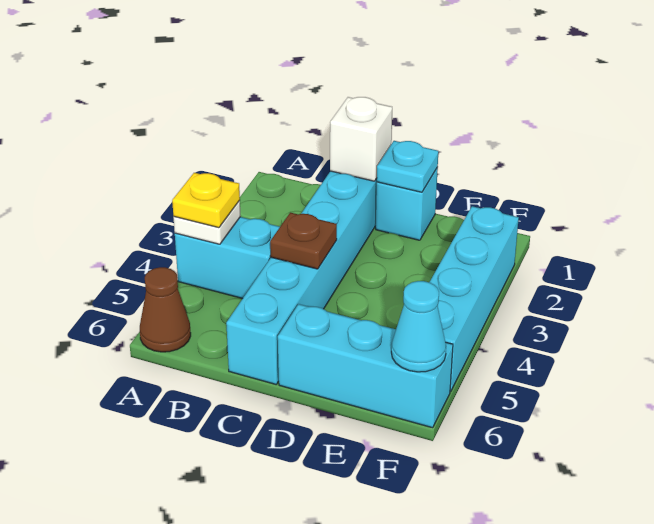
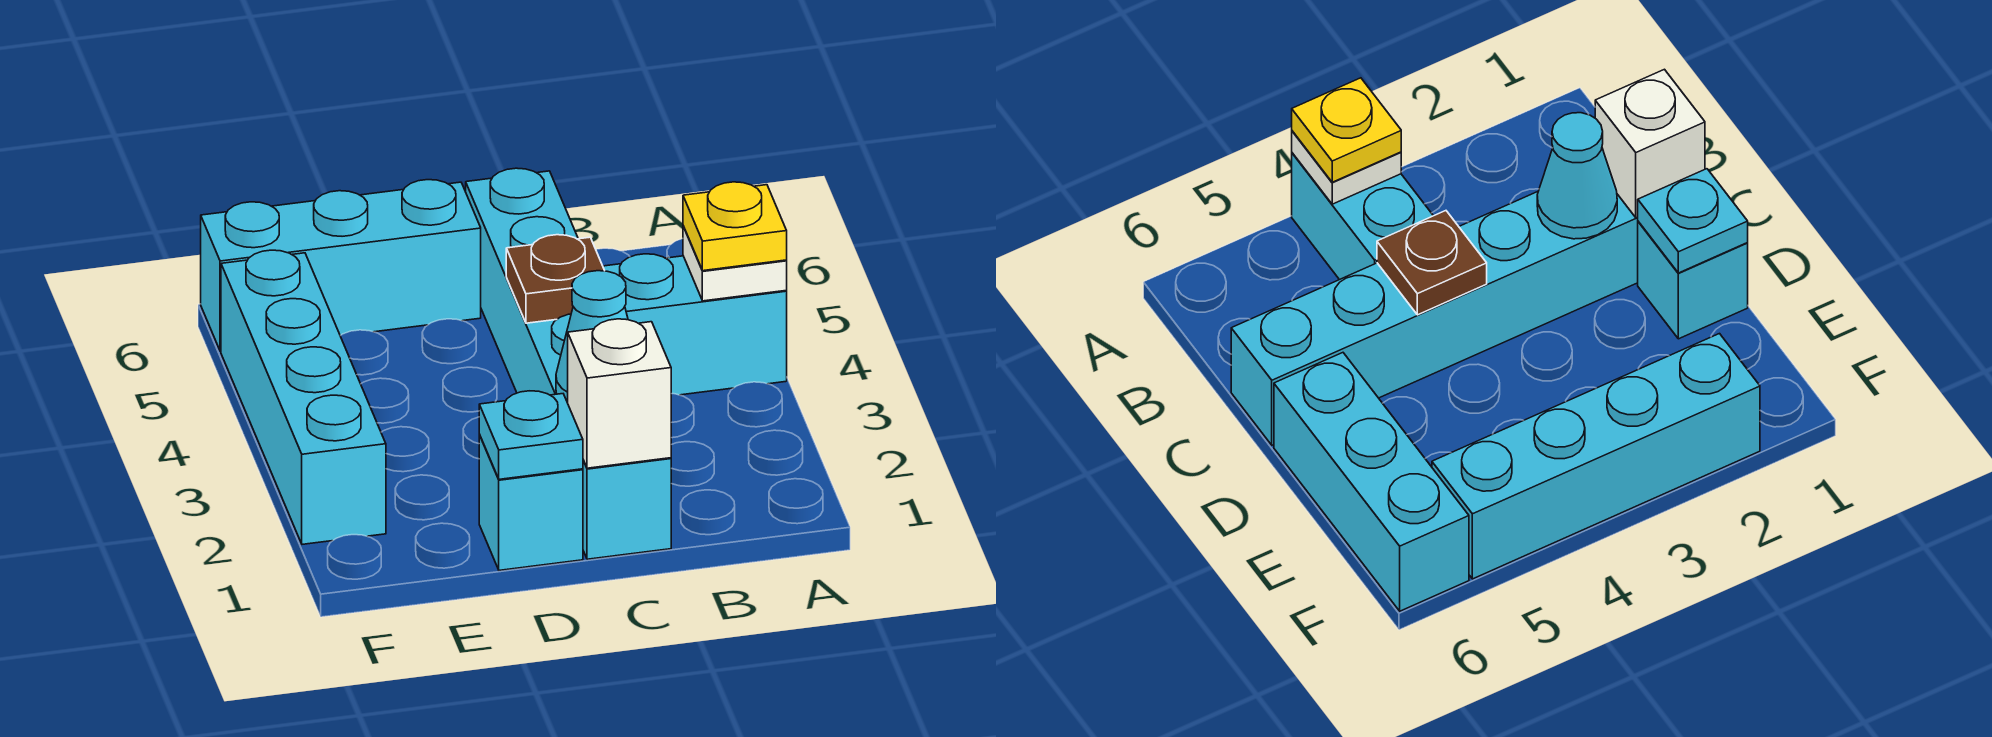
brown cone A6 level 1 -> none
cyan cone F6 level 2 -> cyan cone C2 level 2

